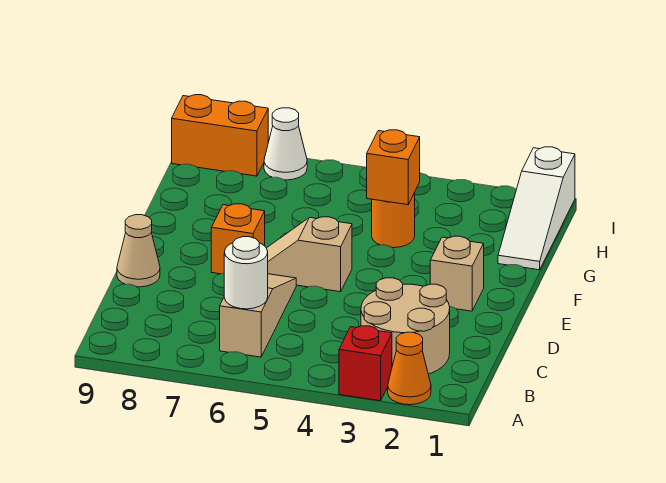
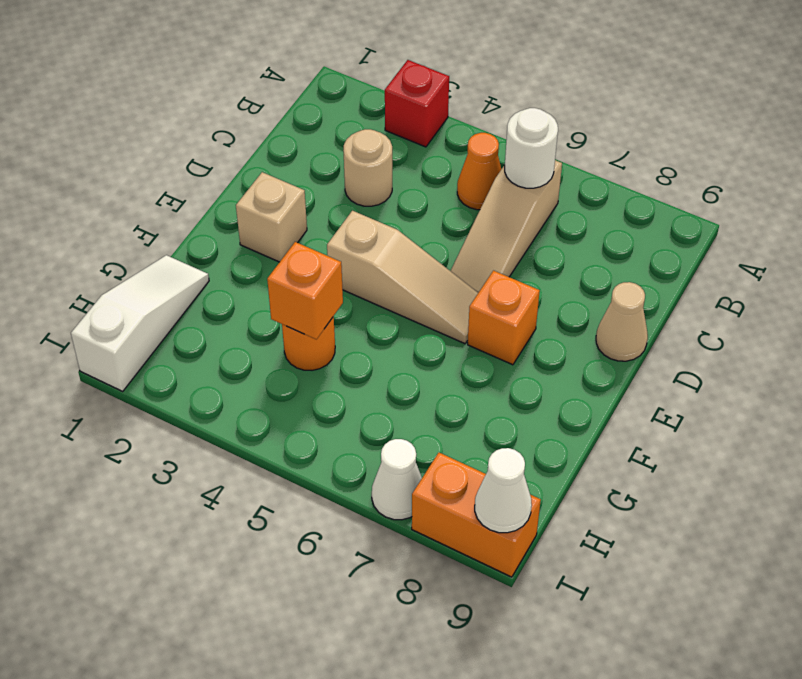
orange cone A2 level 1 -> orange cone B5 level 1
tan round brick B2:C3 level 1 -> tan round brick C3 level 1
tan slope E5:E6 level 1 top 5 -> tan slope E4:E6 level 1 top 4
none -> white cone I9 level 2

